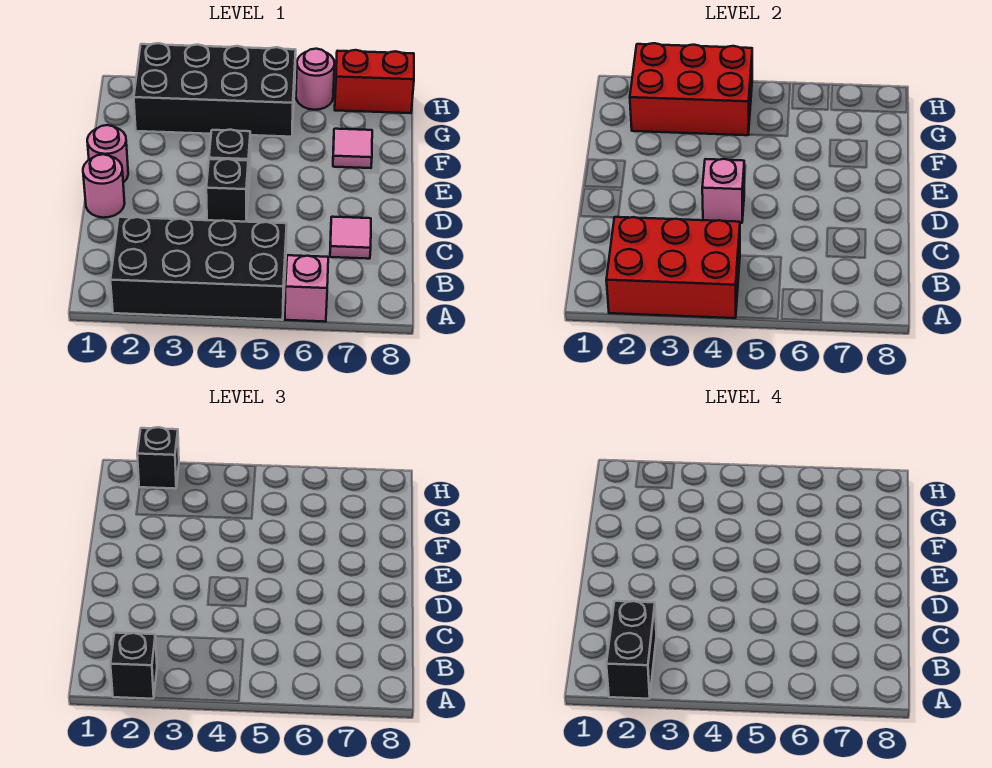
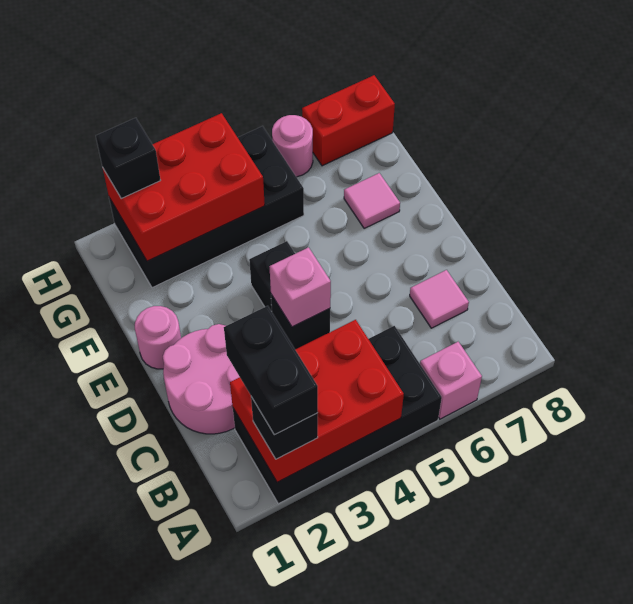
pink round brick D1 level 1 -> pink round brick C1:D2 level 1

